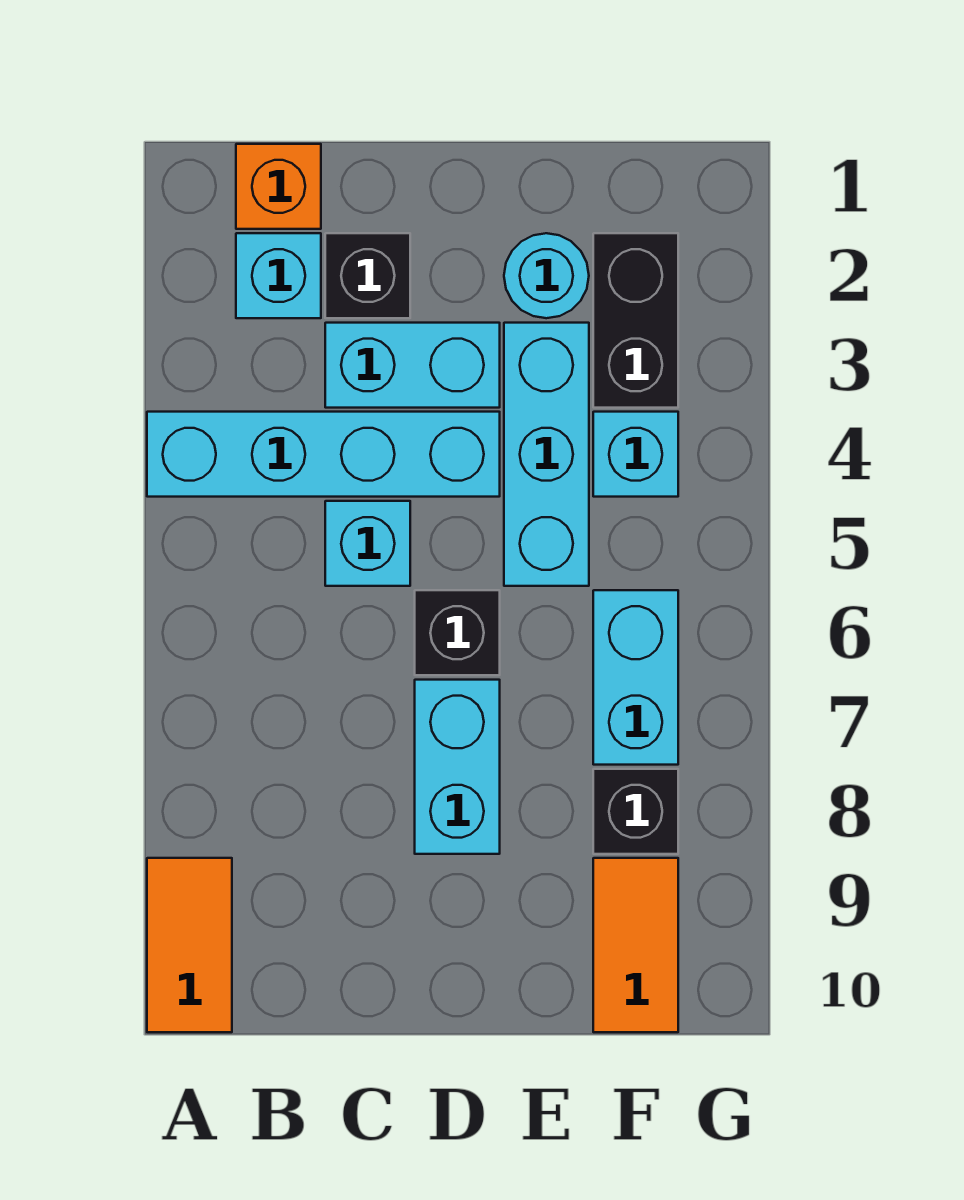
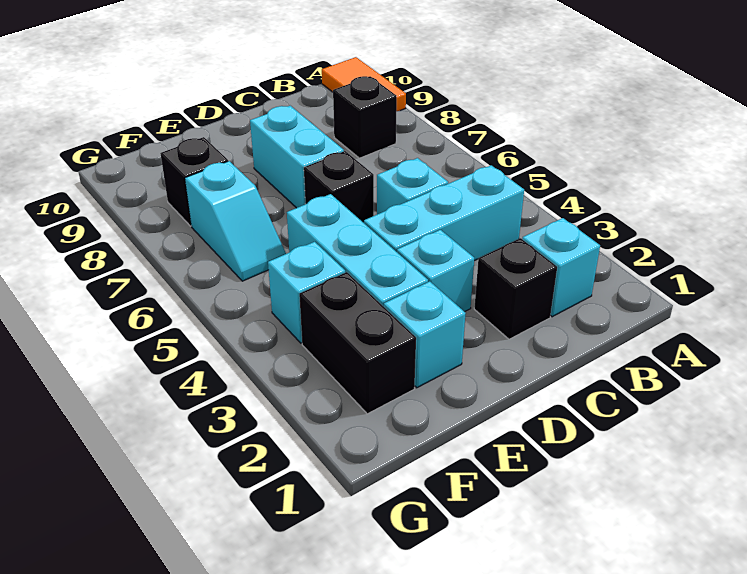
cyan brick A4:D4 level 1 -> cyan brick B4:D4 level 1
orange brick B1 level 1 -> none
none -> black brick B8 level 1
cyan brick C3:D3 level 1 -> cyan brick D3 level 1
cyan round brick E2 level 1 -> cyan brick E2 level 1
cyan brick F6:F7 level 1 -> cyan slope F6:F7 level 1 top 7
orange tile F9:F10 level 1 -> none

